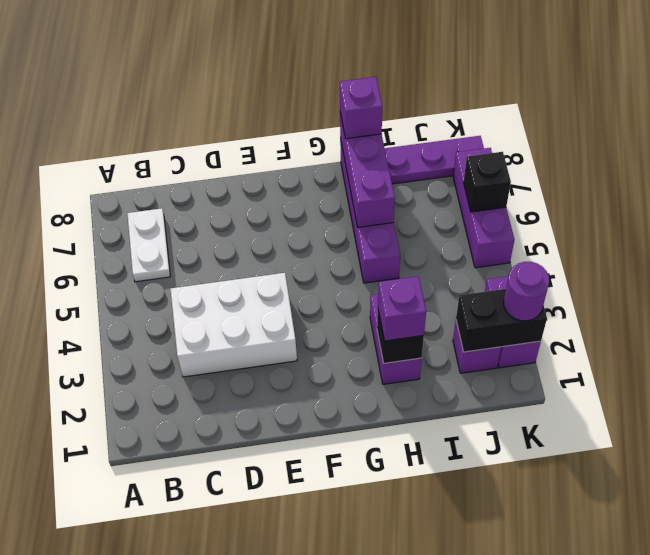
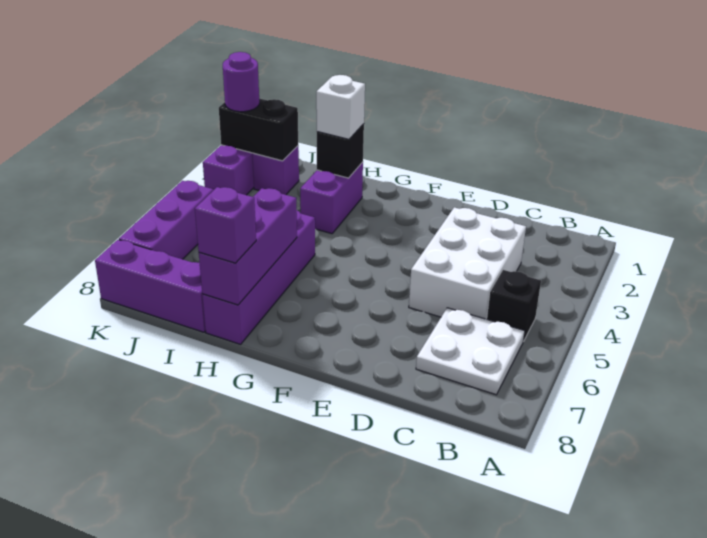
white plate B6:B7 level 1 -> white plate B6:C7 level 1
white brick C3:E4 level 1 -> white brick C3:D5 level 1
purple brick H2 level 3 -> white brick H2 level 3
purple plate I8:K8 level 1 -> purple brick I8:K8 level 1
black brick K6 level 2 -> black brick B5 level 1

